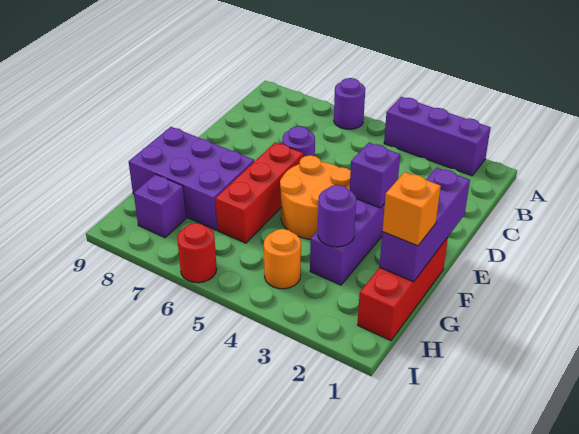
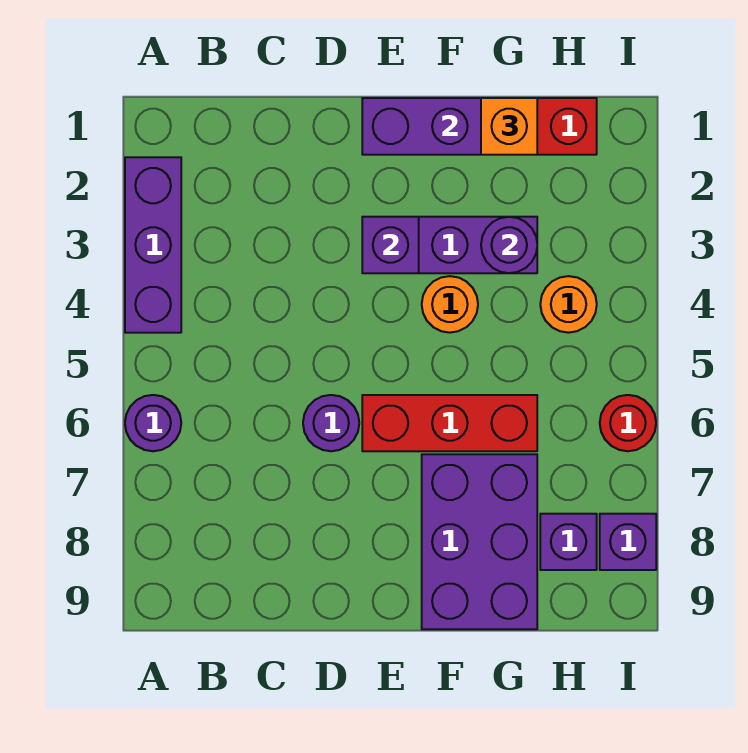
orange round brick E4:F5 level 1 -> orange round brick F4 level 1
none -> purple brick I8 level 1

